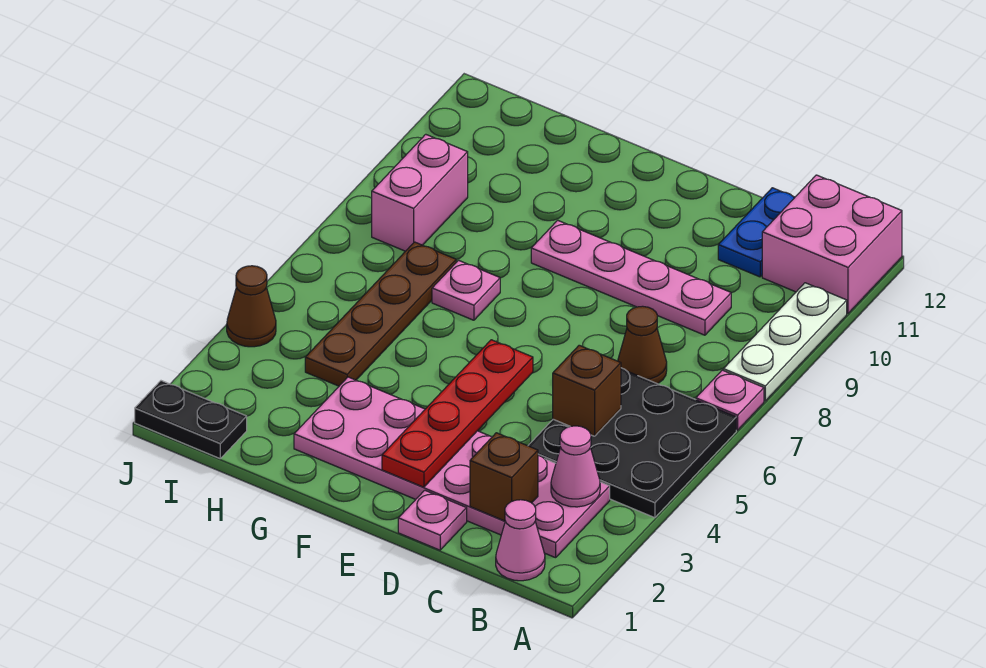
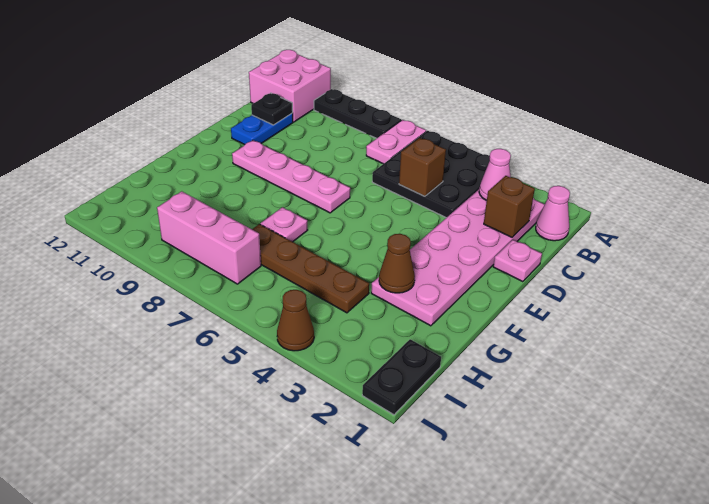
pink plate A7 level 1 -> pink plate A7:B7 level 1
white plate A8:A10 level 1 -> black plate A8:A10 level 1
brown cone C7 level 1 -> brown cone G3 level 2
pink plate C9:F9 level 1 -> pink plate E7:E10 level 1
blue plate C11:C12 level 1 -> blue plate C11:D11 level 1
none -> black plate C11 level 2
red plate E2:E5 level 2 -> none
pink brick I8:I9 level 1 -> pink brick I7:I9 level 1

